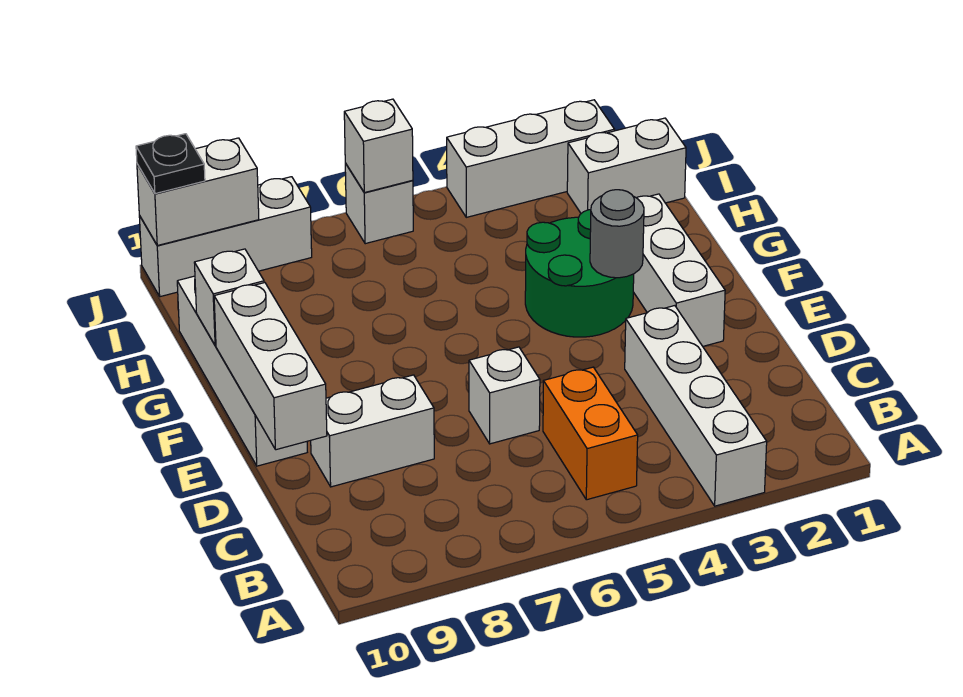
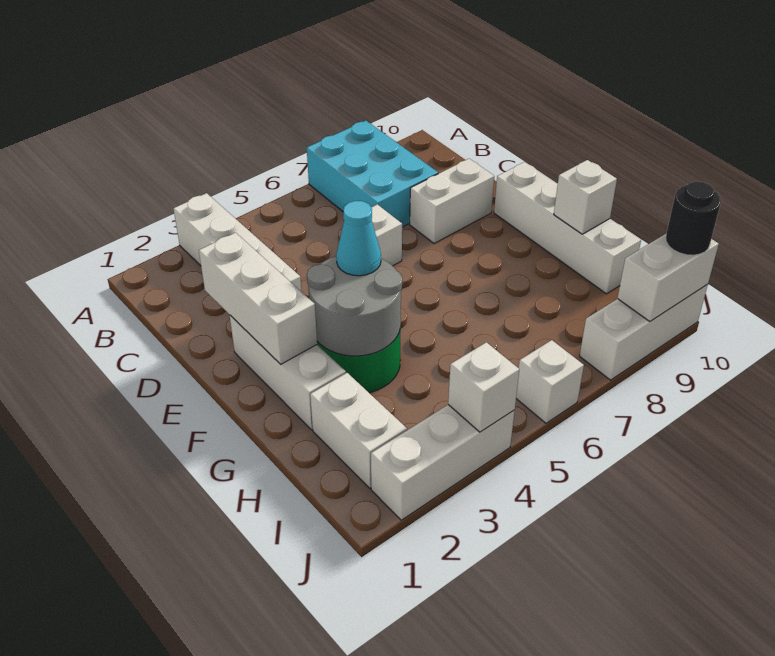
none -> cyan brick A7:C8 level 1
orange brick B5:C5 level 1 -> none
white brick D10:F10 level 2 -> white brick D2:F2 level 2
grey round brick F3 level 2 -> grey round brick F3:G4 level 2
none -> cyan cone F4 level 3
white brick I1:I2 level 1 -> white brick H2:I2 level 1
white brick J6 level 2 -> white brick J4 level 2
black plate J10 level 3 -> black round brick J10 level 3

